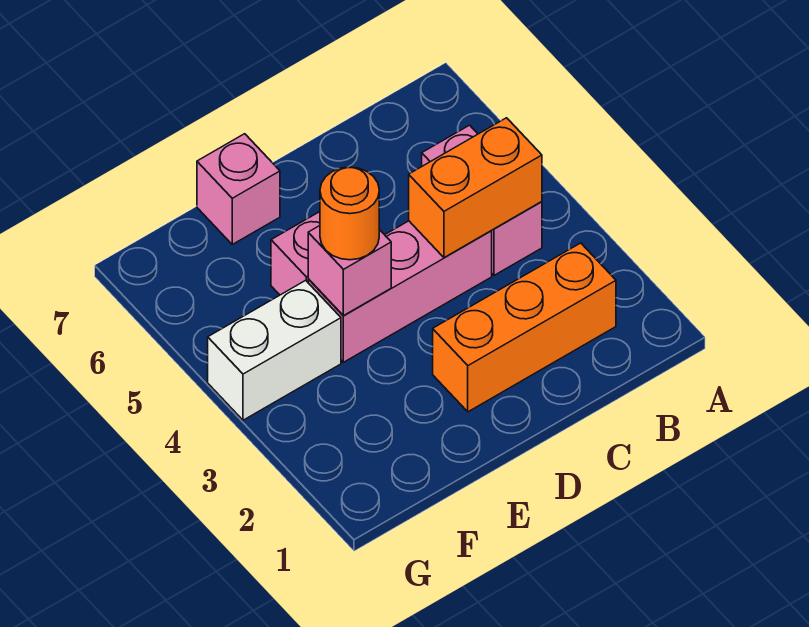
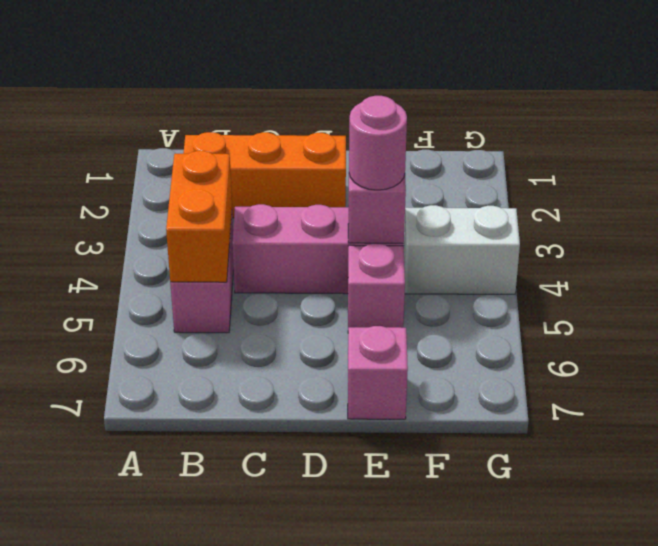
orange brick B4:C4 level 2 -> orange brick B4:B5 level 2
orange round brick E4 level 3 -> pink round brick E4 level 3

